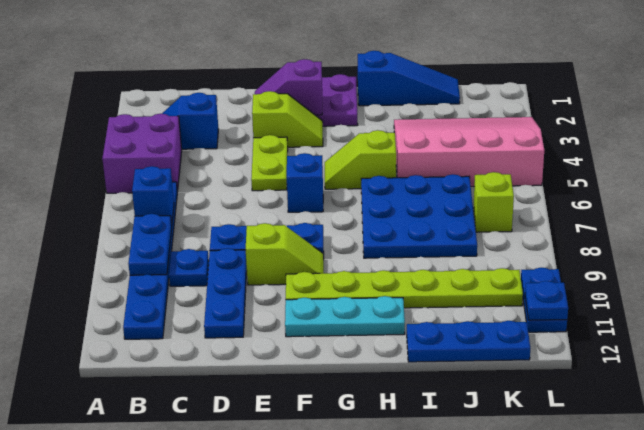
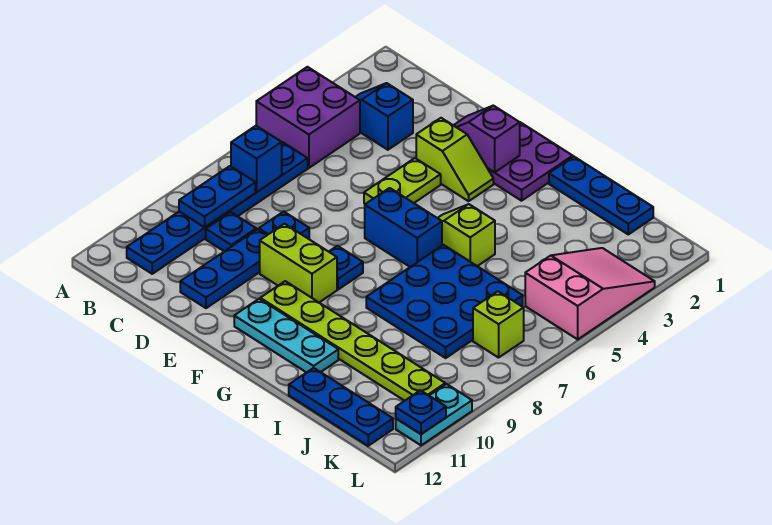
lime slope E9:F9 level 1 top E -> lime brick E9:F9 level 1
blue brick F6 level 1 -> blue brick F6:G6 level 1
blue slope H1:J1 level 1 top H -> blue plate H1:J1 level 1
pink slope I3:L5 level 1 top 5 -> pink slope K3:L5 level 1 top 5
blue plate L10:L11 level 1 -> cyan plate L10:L11 level 1

